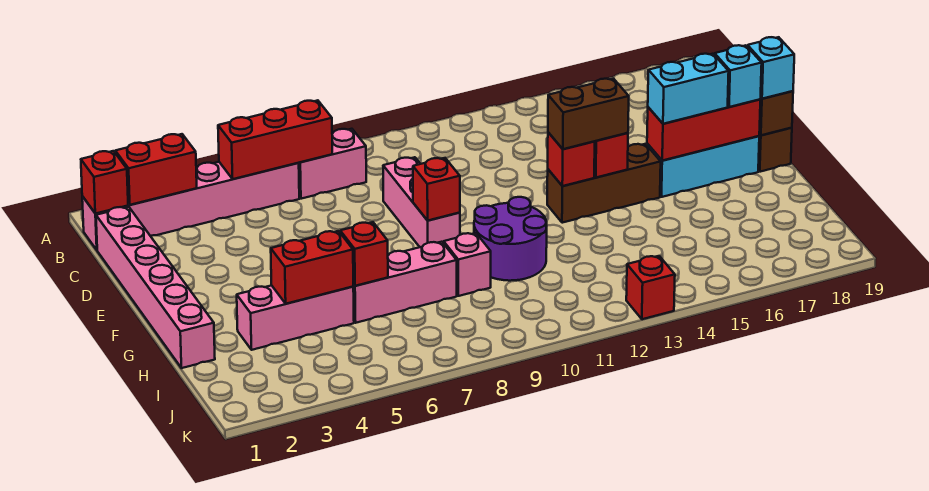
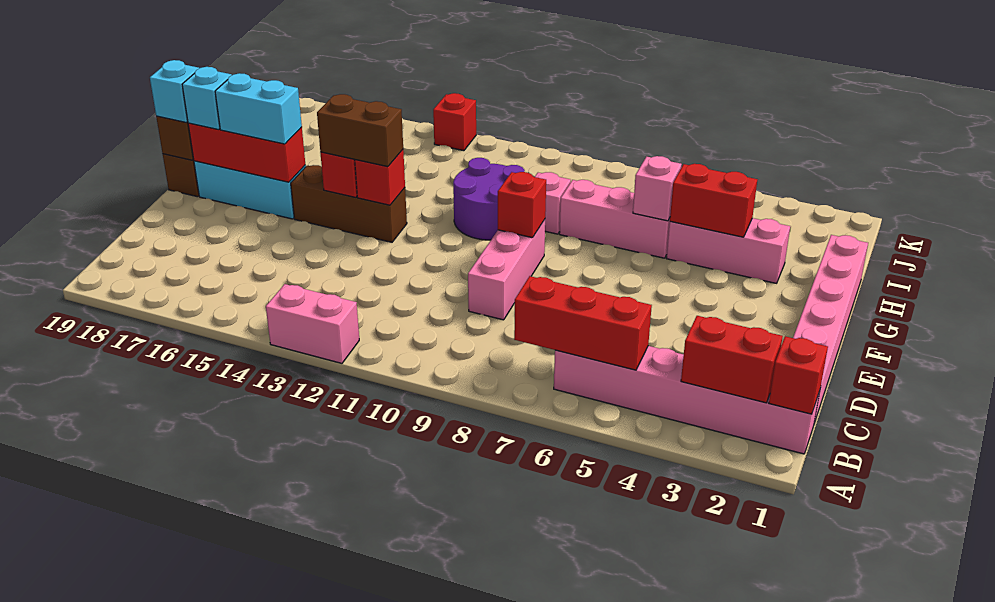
pink brick B7:B8 level 1 -> pink brick A12:A13 level 1
red brick H6 level 2 -> pink brick H6 level 2

